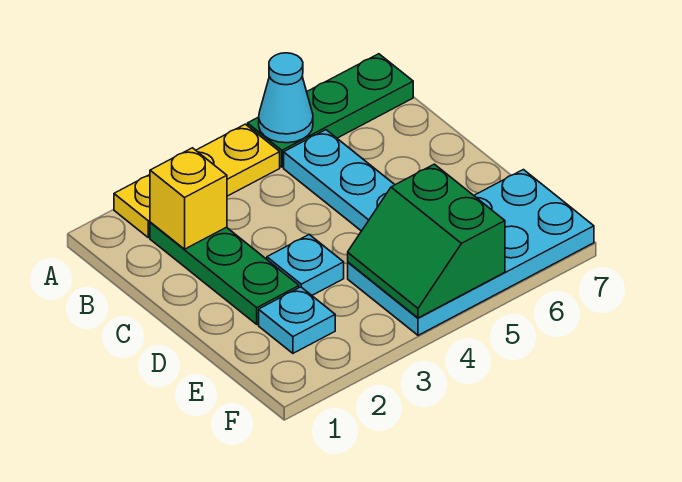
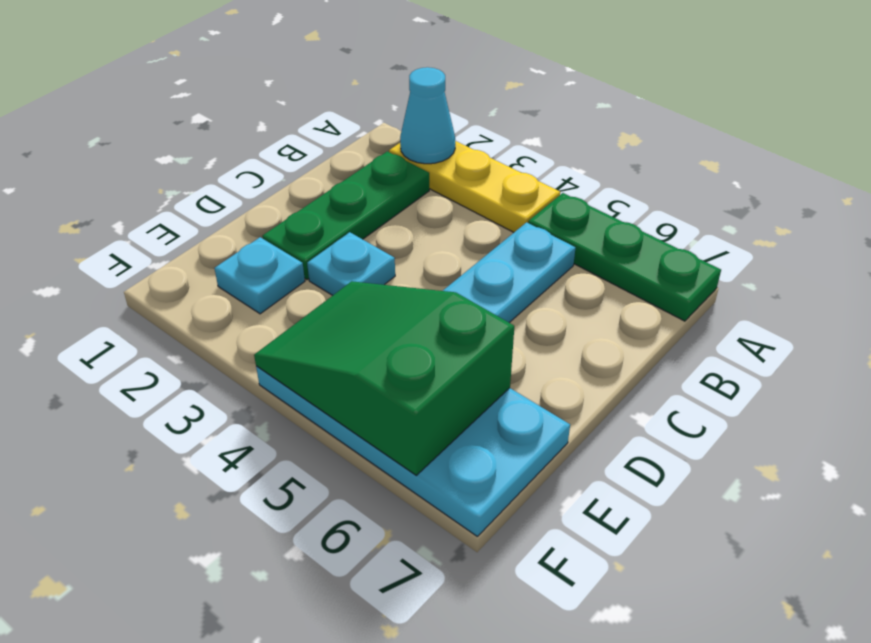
cyan cone A5 level 2 -> cyan cone A2 level 2
yellow brick B2 level 2 -> none
green slope E4:F5 level 2 top 5 -> green slope E4:F6 level 2 top 6

